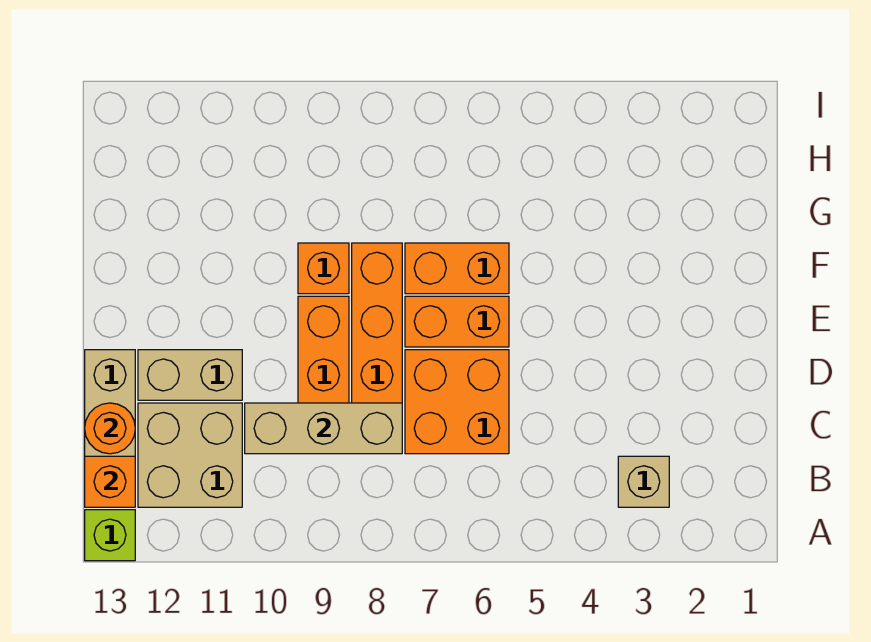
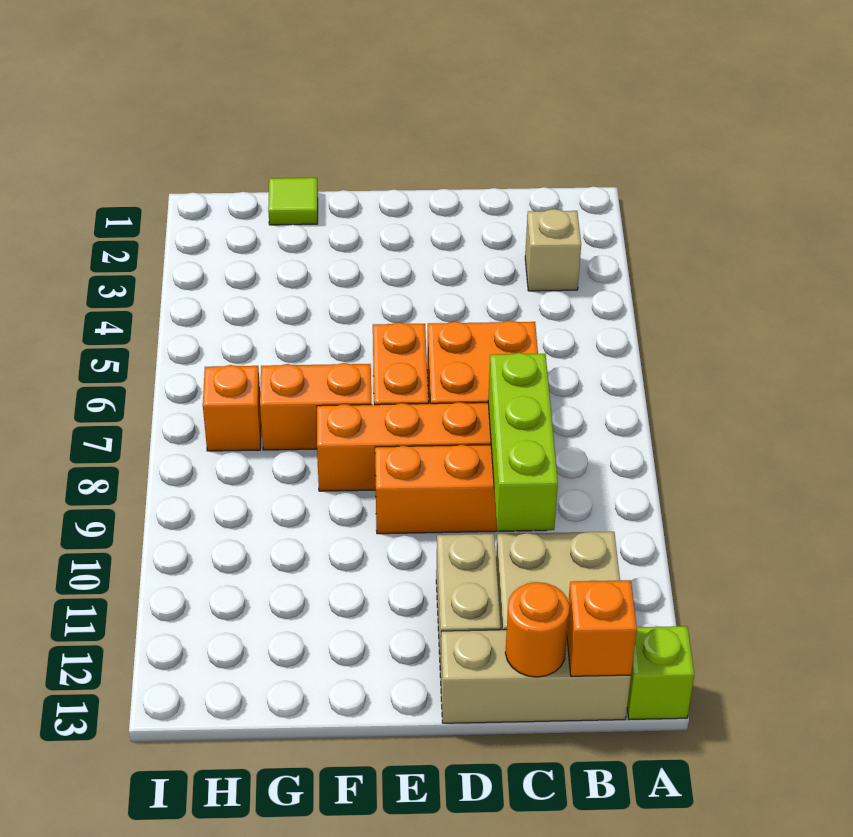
tan brick C8:C10 level 2 -> lime brick C8:C10 level 2
orange brick F6:F7 level 1 -> orange brick F7:G7 level 1
orange brick F9 level 1 -> orange brick H7 level 1
none -> lime tile G1 level 1

